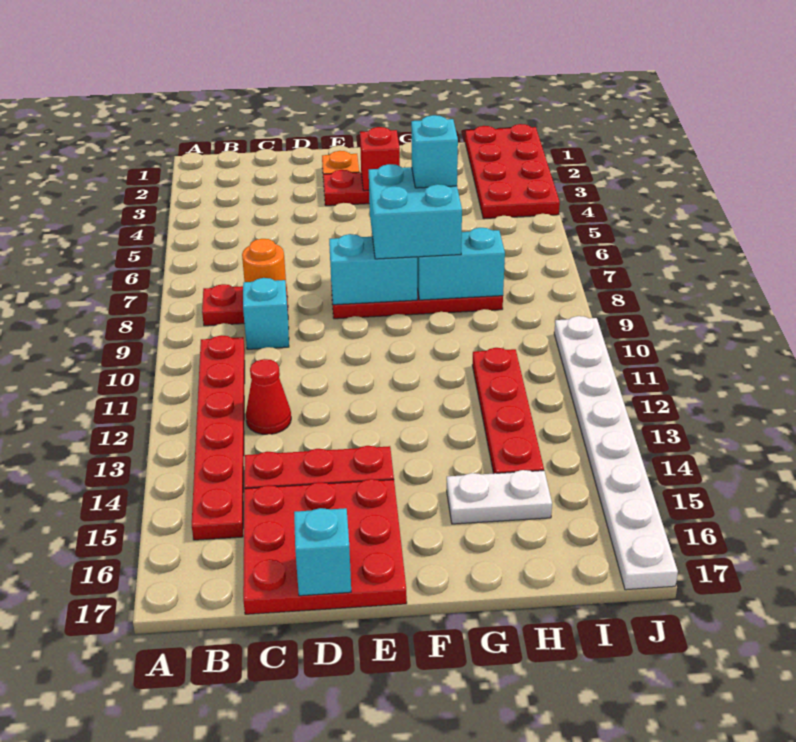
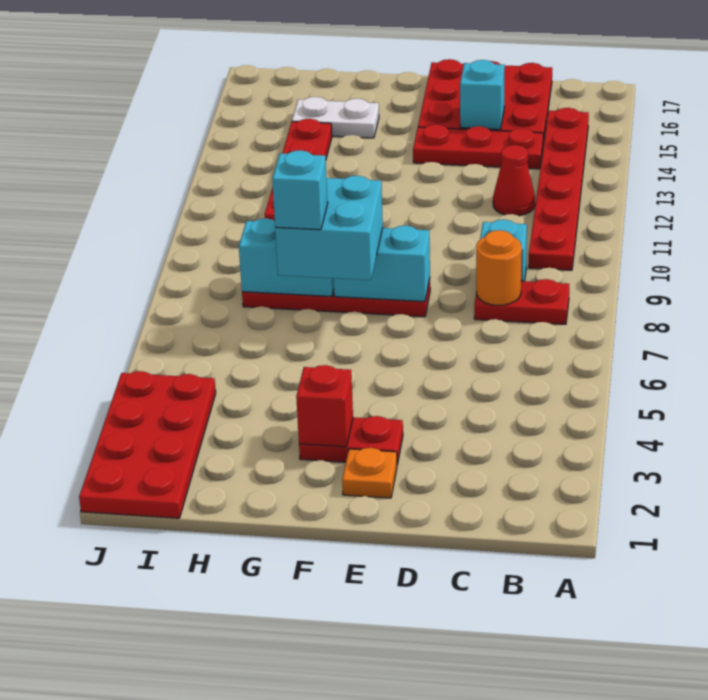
cyan brick D17 level 2 -> cyan brick D15 level 2
white plate J10:J17 level 1 -> none

